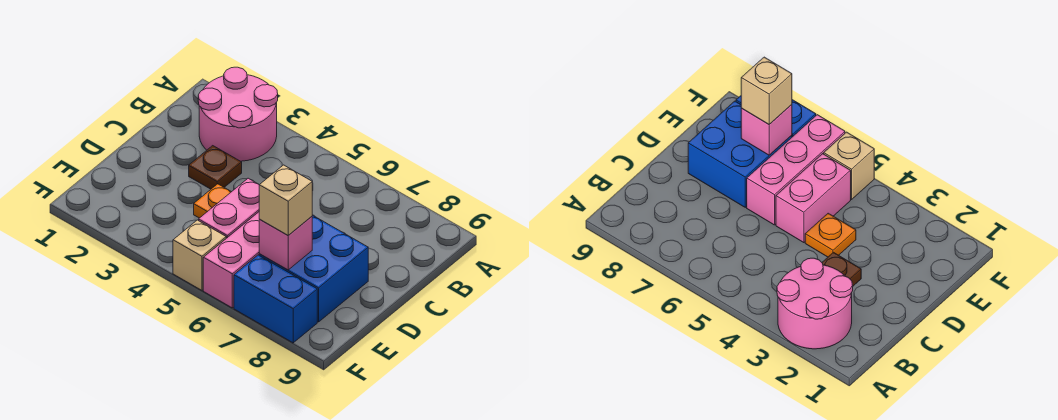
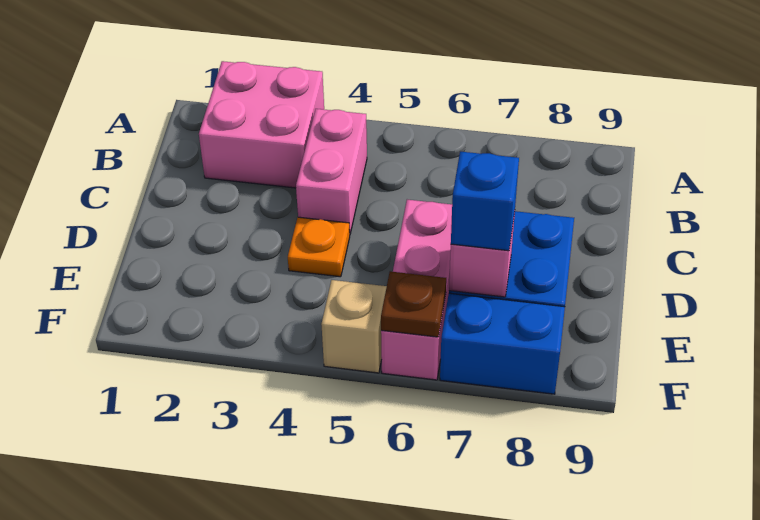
pink round brick A2:B3 level 1 -> pink brick A2:B3 level 1
brown plate C3 level 1 -> brown plate F6 level 2
pink brick D5:E5 level 1 -> pink brick B4:C4 level 1
tan brick E7 level 3 -> blue brick E7 level 3

